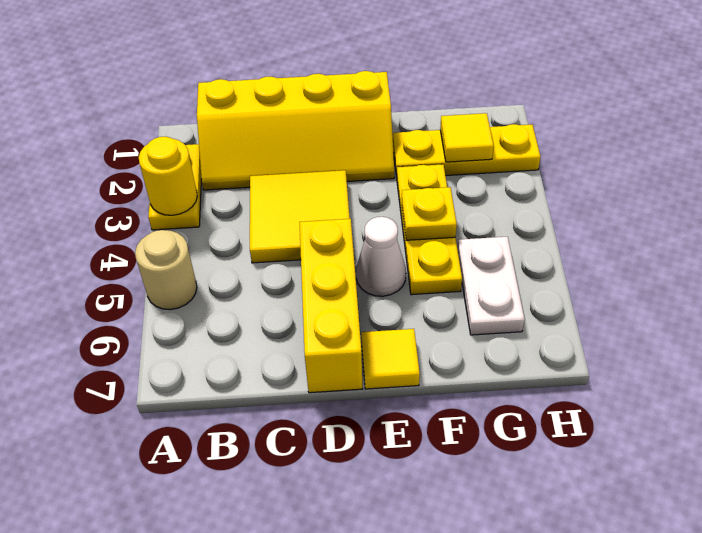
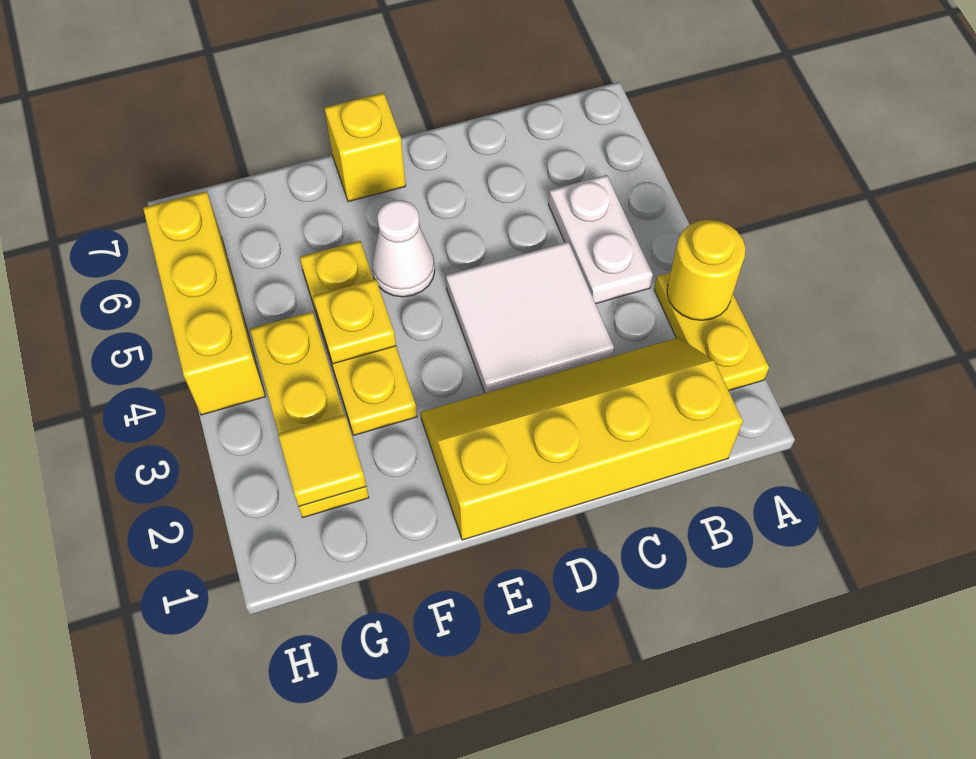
tan round brick A5 level 1 -> none
yellow tile C3:D4 level 1 -> white tile C3:D4 level 1
yellow brick D5:D7 level 1 -> yellow brick H4:H6 level 1
yellow tile E7 level 1 -> yellow brick E7 level 1
yellow plate F2:H2 level 1 -> yellow plate G2:G4 level 1
white plate G5:G6 level 1 -> white plate B4:B5 level 1

